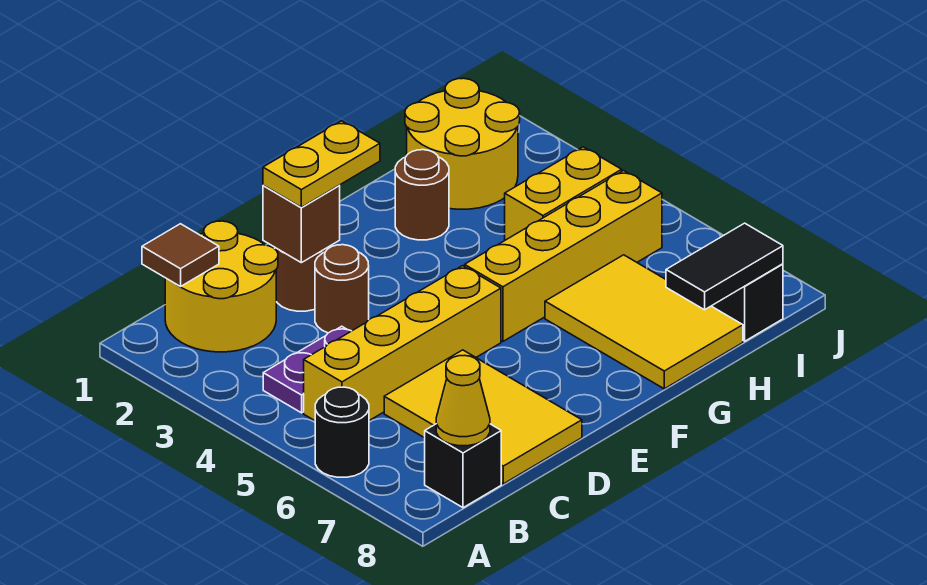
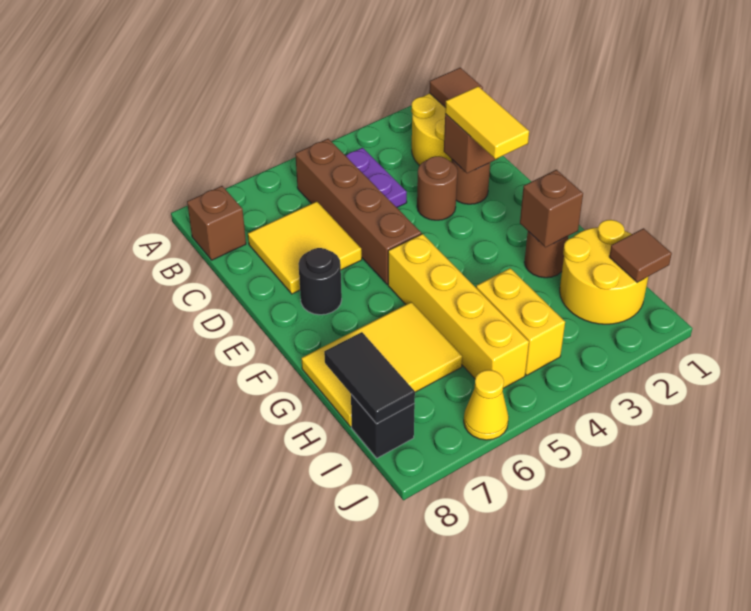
black round brick A6 level 1 -> black round brick E7 level 1
yellow brick B5:E5 level 1 -> brown brick B5:E5 level 1
black brick B8 level 1 -> brown brick B8 level 1
yellow cone B8 level 2 -> yellow cone J6 level 1
yellow tile C6:D8 level 1 -> yellow tile C6:D7 level 1
yellow plate D2:E2 level 3 -> yellow tile D2:E2 level 3
none -> brown brick G2 level 2
none -> brown tile I1 level 2

